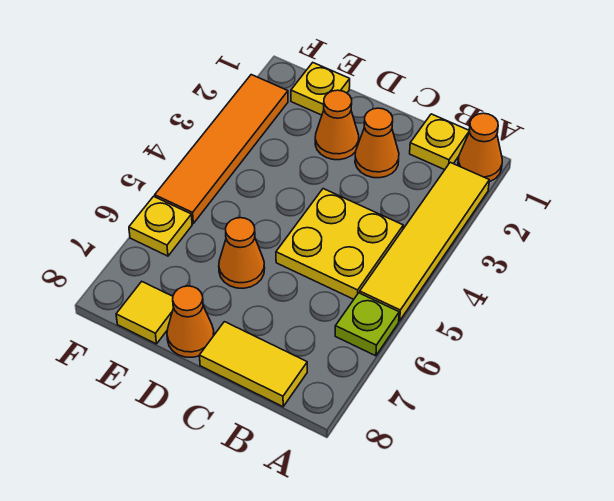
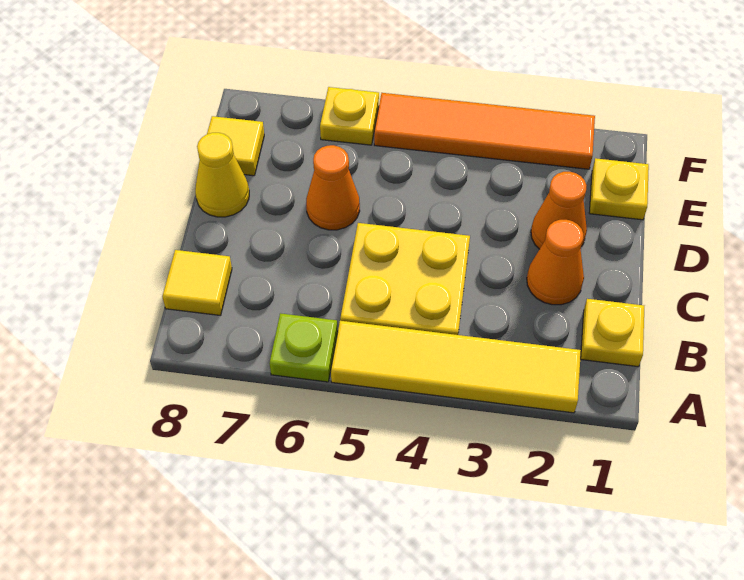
orange cone A1 level 1 -> none
yellow tile B8:C8 level 1 -> yellow tile B8 level 1
orange cone D8 level 1 -> yellow cone D8 level 1

